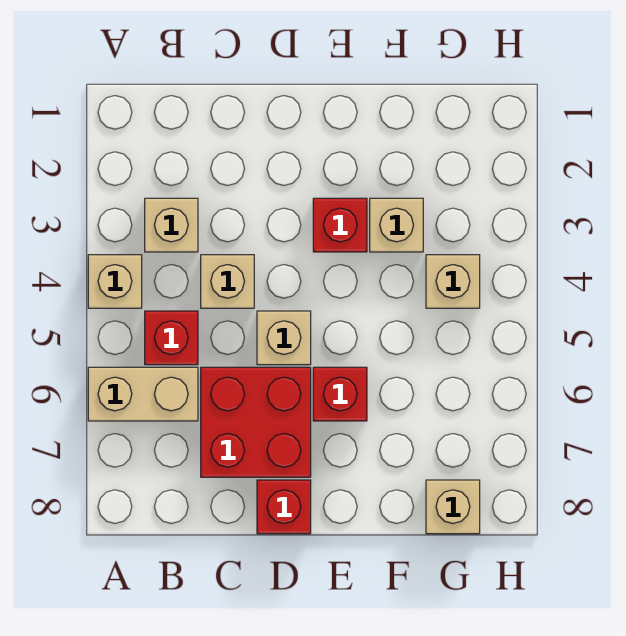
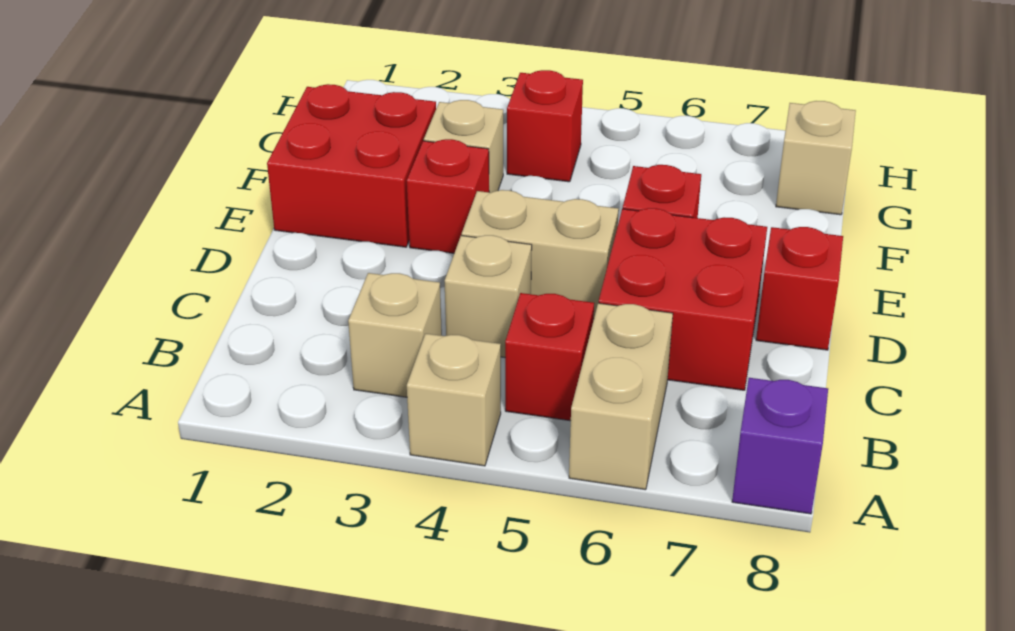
none -> purple brick A8 level 1
tan brick D5 level 1 -> tan brick D4:D5 level 1
none -> red brick E1:F2 level 1
tan brick G4 level 1 -> red brick G4 level 1

